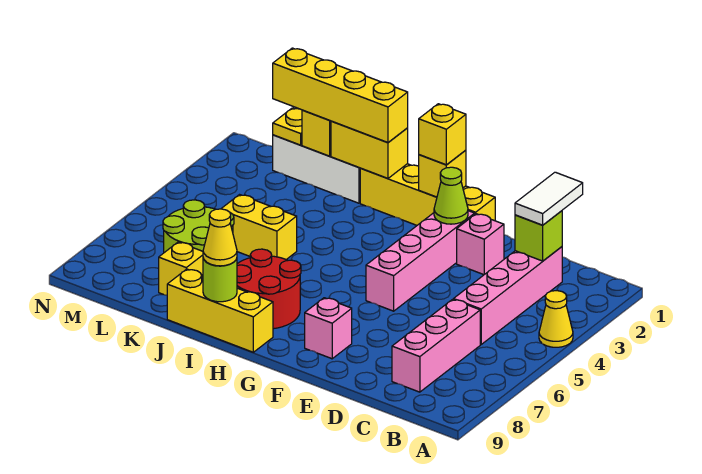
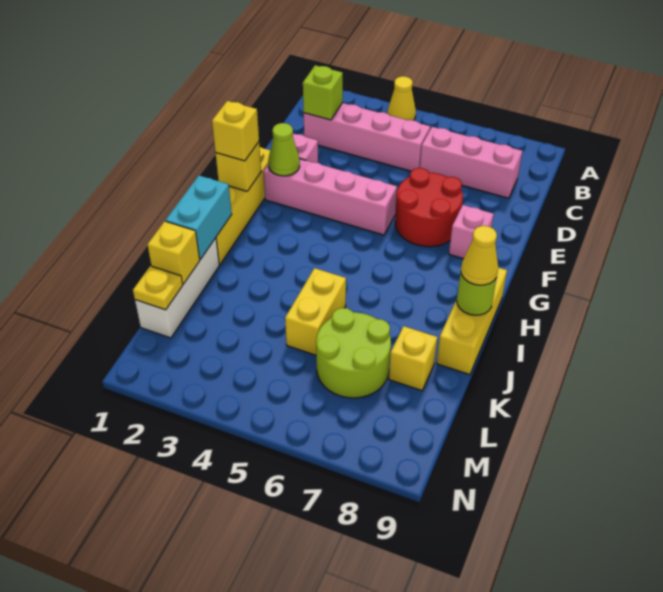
white tile C1:C2 level 3 -> none
red round brick H7:I8 level 1 -> red round brick E6:F7 level 1
yellow brick I1:J1 level 2 -> cyan brick I1:J1 level 2
yellow brick I1:L1 level 3 -> none

